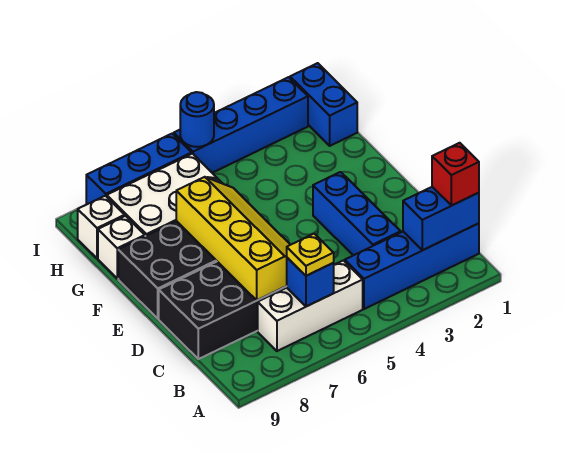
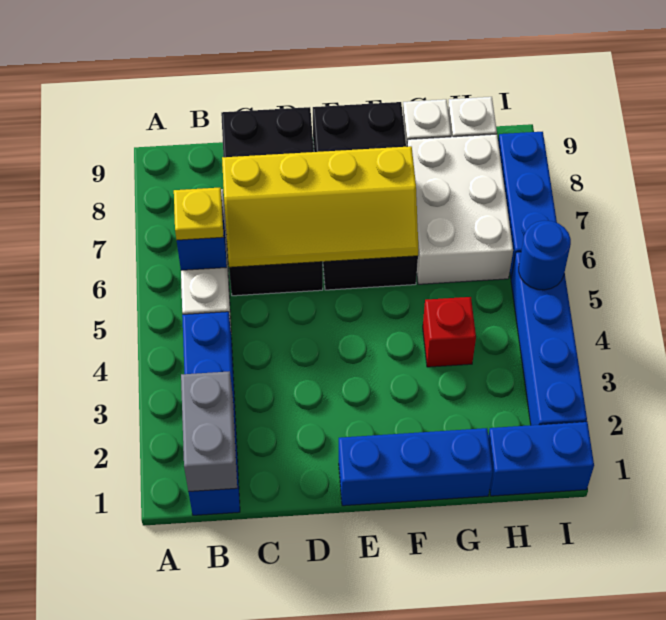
blue brick B1:B2 level 2 -> grey brick B1:B2 level 2
red brick B1 level 3 -> red brick G4 level 1
blue brick C3:E3 level 1 -> blue brick E1:G1 level 1

